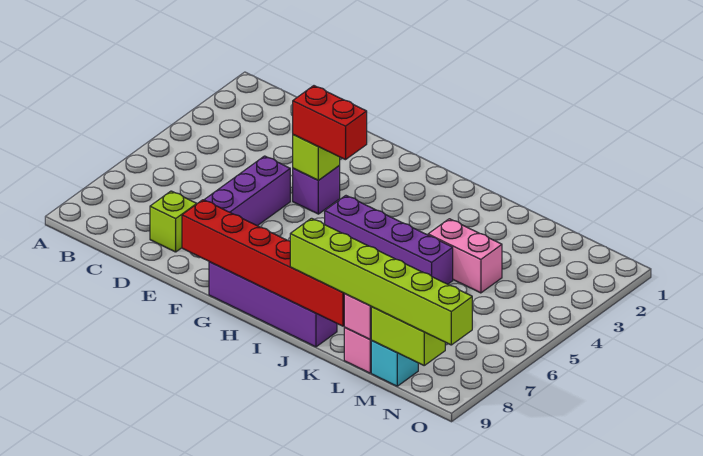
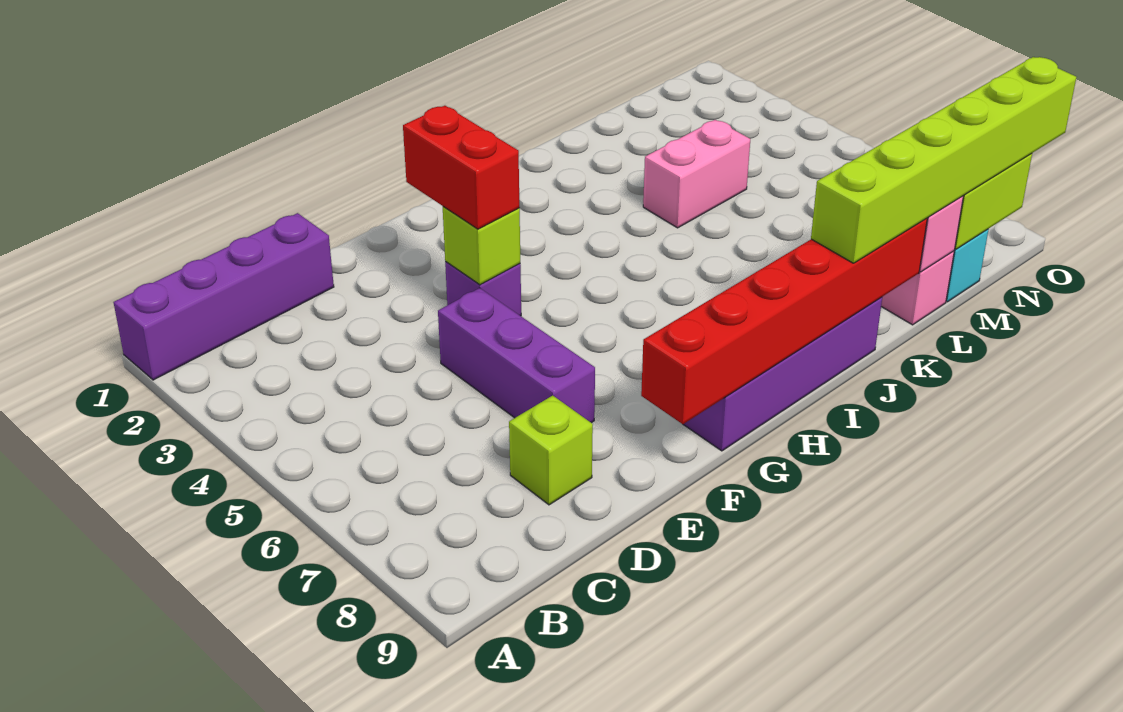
red brick F4:G4 level 3 -> red brick F3:F4 level 3
purple brick H5:K5 level 1 -> purple brick A1:D1 level 1

